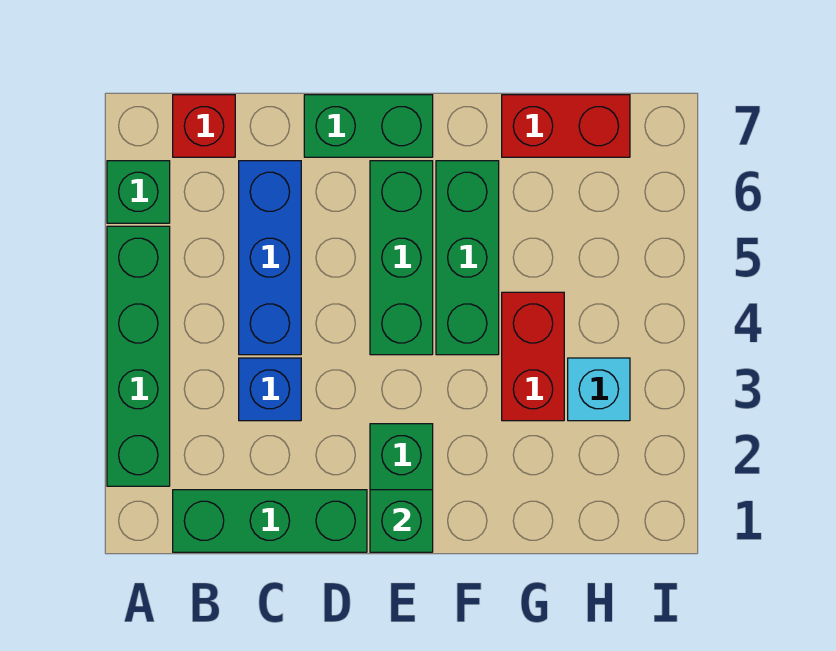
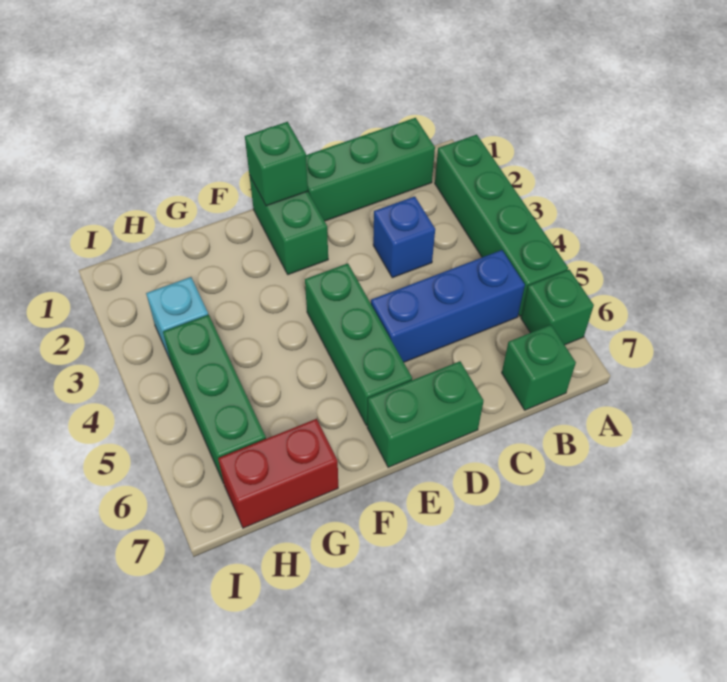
red brick B7 level 1 -> green brick B7 level 1
blue brick C4:C6 level 1 -> blue brick B5:D5 level 1
green brick F4:F6 level 1 -> green brick H4:H6 level 1
red brick G3:G4 level 1 -> none

